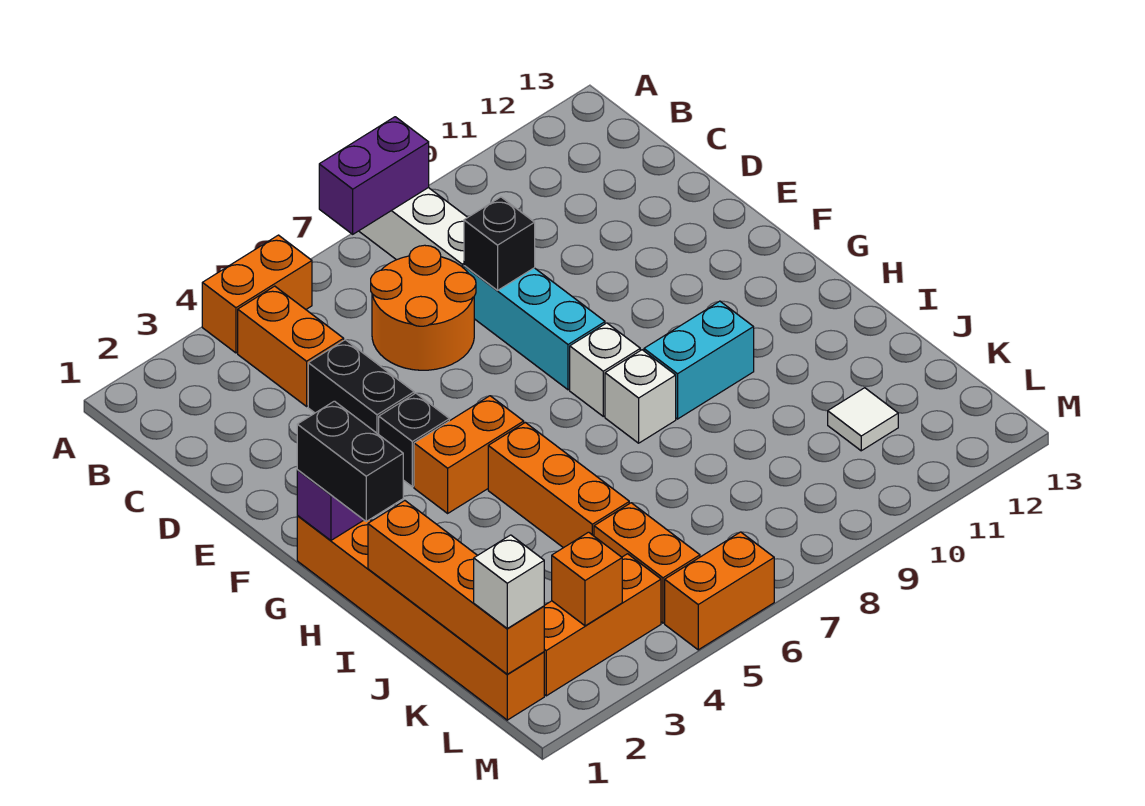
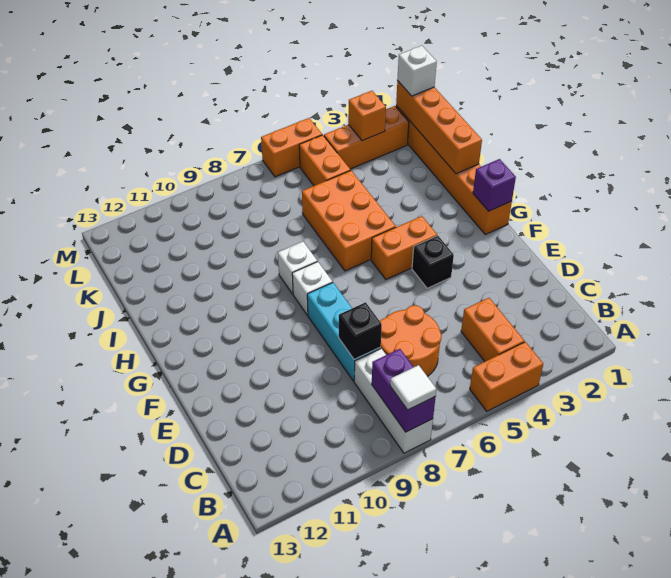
purple brick A7:A8 level 2 -> purple brick A8:B8 level 2
black brick D4:E4 level 1 -> none
black brick G1:H1 level 3 -> none
orange brick H5:J5 level 1 -> orange brick H5:J6 level 1
cyan brick H9:H10 level 1 -> none
white tile K11 level 1 -> white tile A8 level 3

